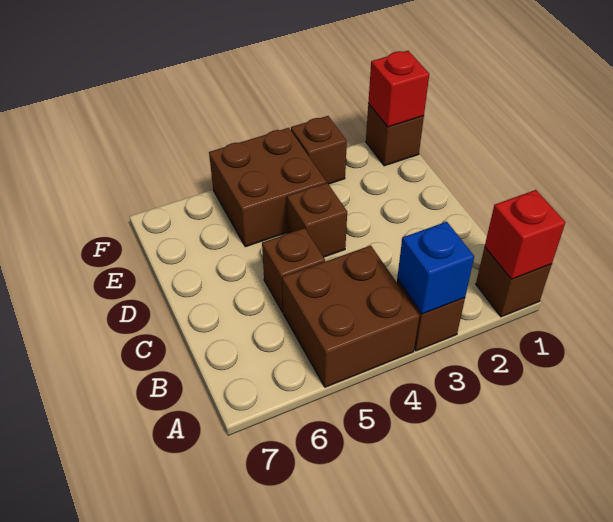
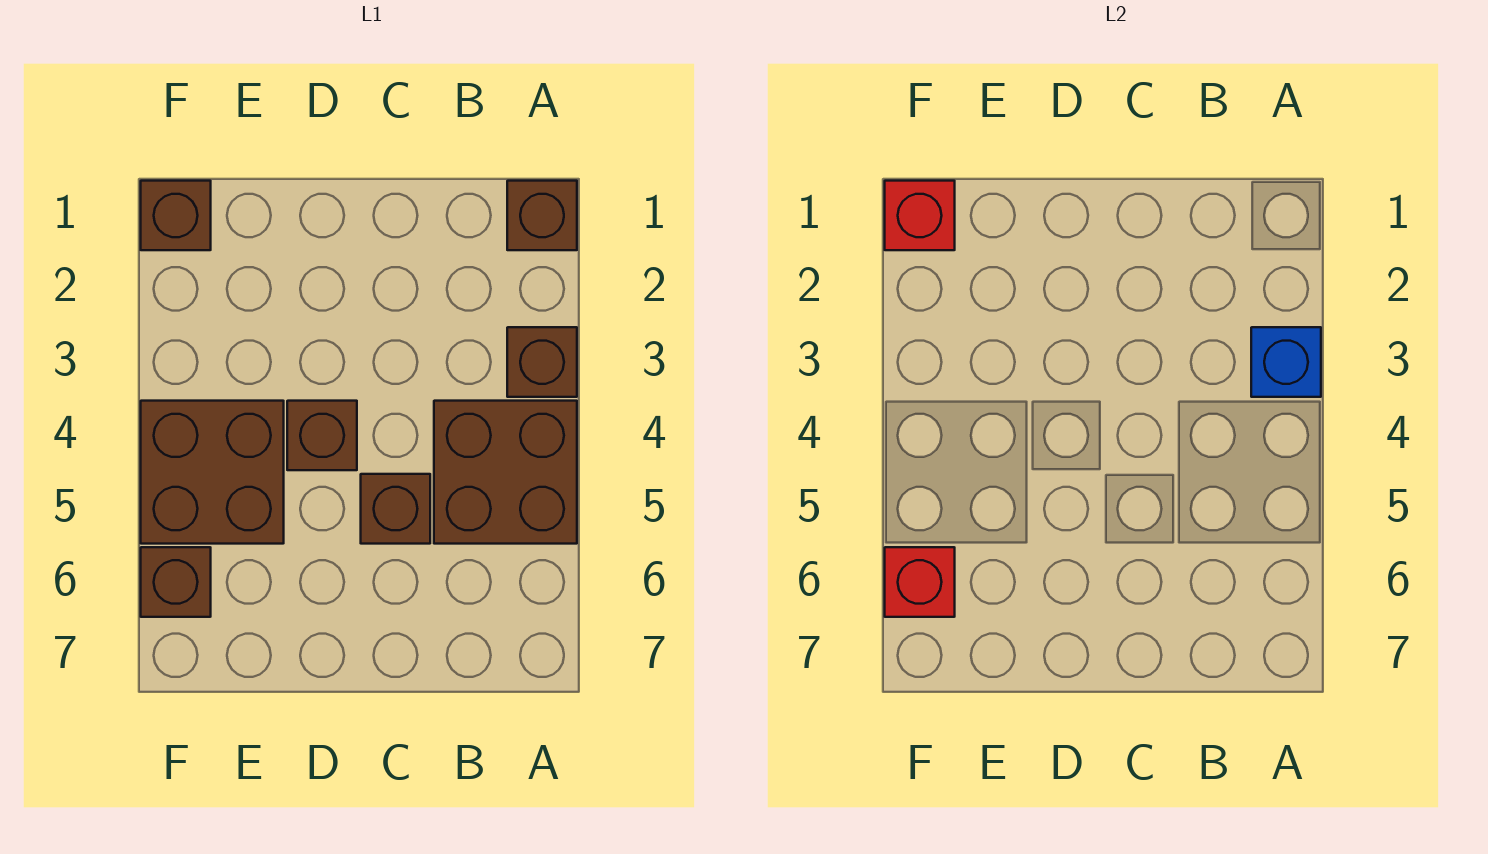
red brick A1 level 2 -> red brick F6 level 2
brown brick F3 level 1 -> brown brick F6 level 1

